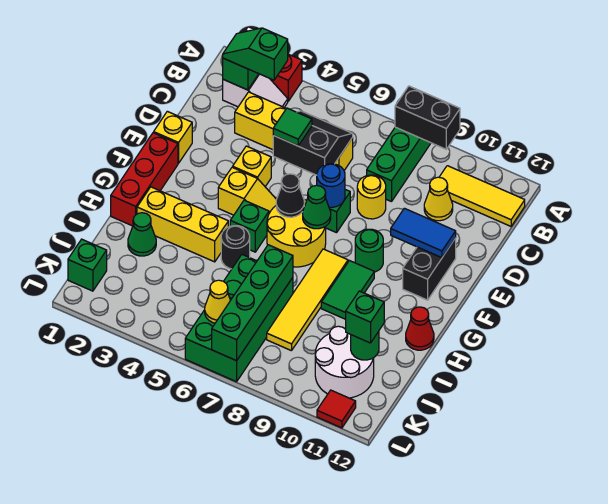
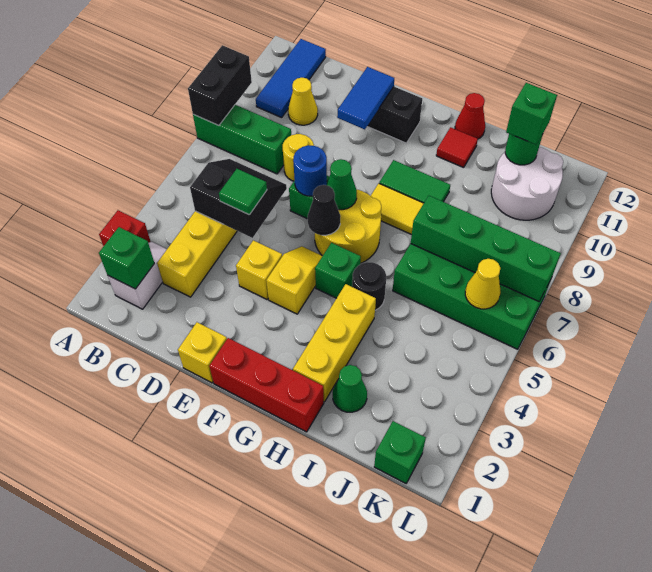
green slope B2:B3 level 3 top 3 -> none
yellow tile B10:B12 level 1 -> blue tile B10:B12 level 1
black slope C5:D6 level 2 top D -> black slope C5:D6 level 2 top 5
green round brick F9 level 1 -> none
red tile L11 level 1 -> red tile H11 level 1

